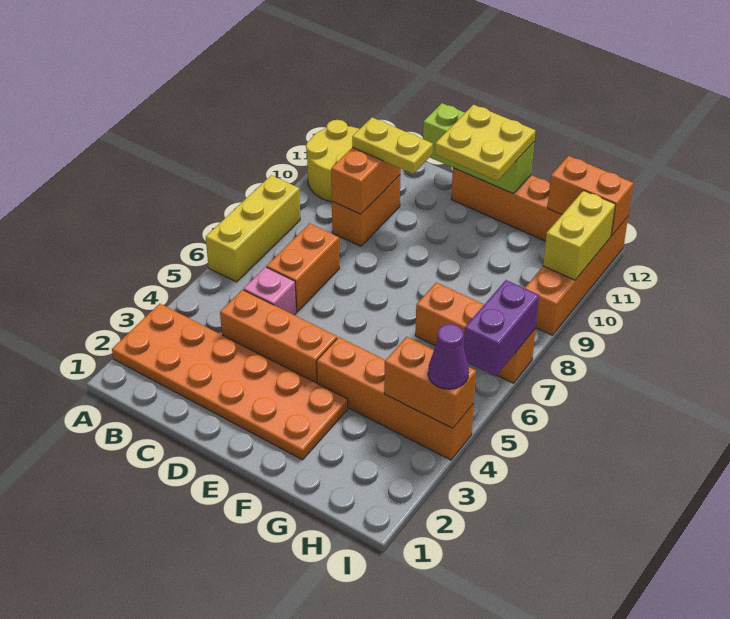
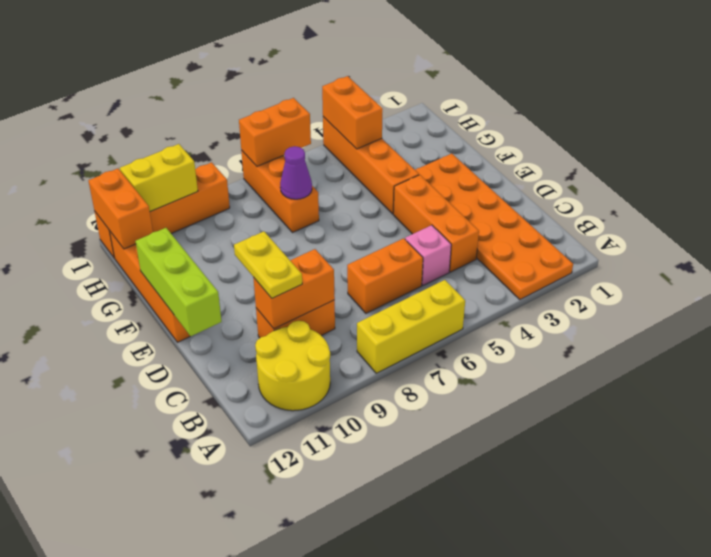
yellow plate E11:F12 level 3 -> none
purple cone I4 level 3 -> purple cone G7 level 2
purple brick I6:I7 level 2 -> orange brick I6:I7 level 2

